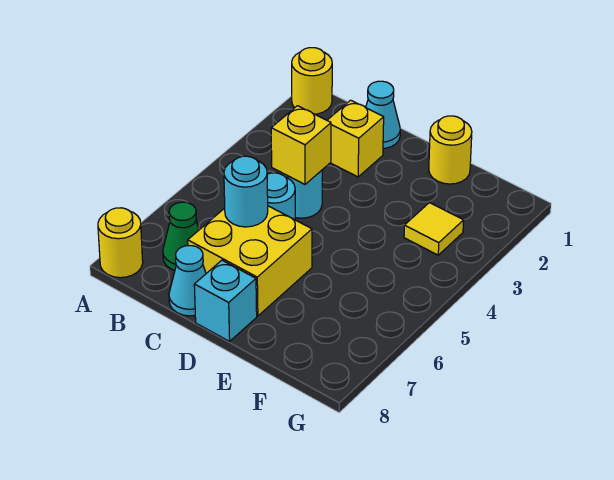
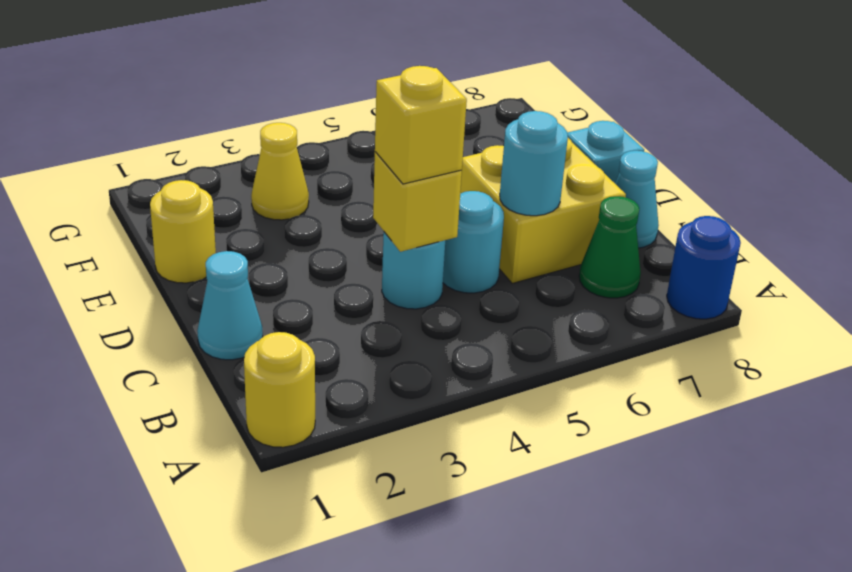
yellow round brick A8 level 1 -> blue round brick A8 level 1
yellow brick C2 level 1 -> yellow brick C4 level 3
yellow tile F3 level 1 -> yellow cone F3 level 1

